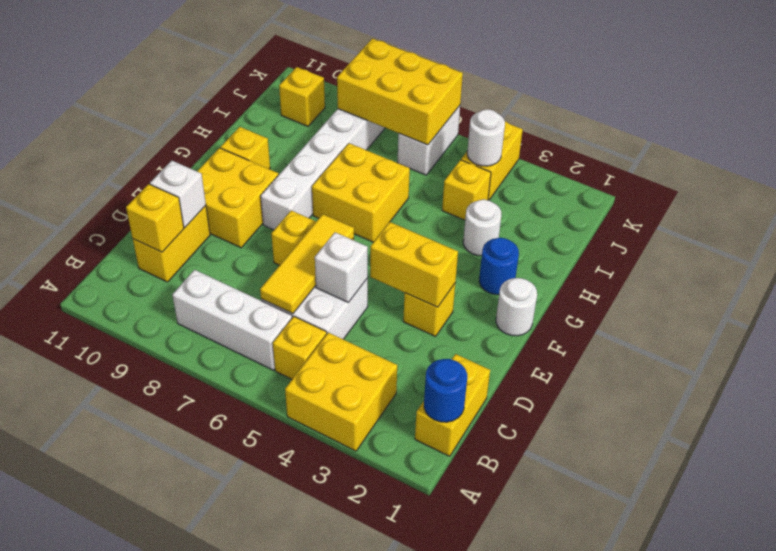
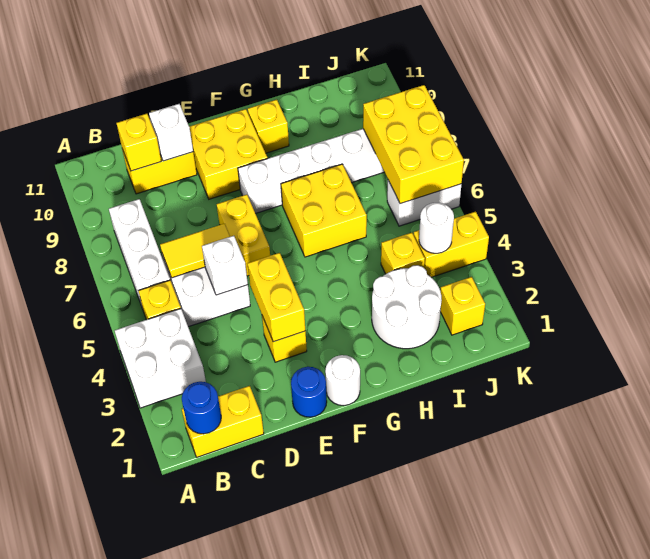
yellow brick A3:B4 level 1 -> white brick A3:B4 level 1
yellow tile C6:E6 level 2 -> yellow tile C6:D6 level 2
blue round brick G2 level 1 -> blue round brick E1 level 1
white round brick H3 level 1 -> white round brick H2:I3 level 1
yellow brick J10 level 1 -> yellow brick J2 level 1

